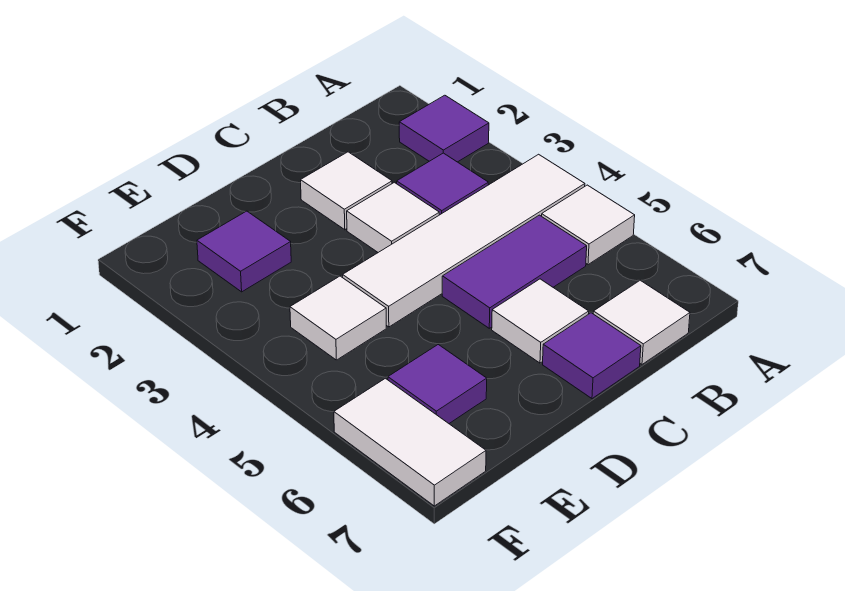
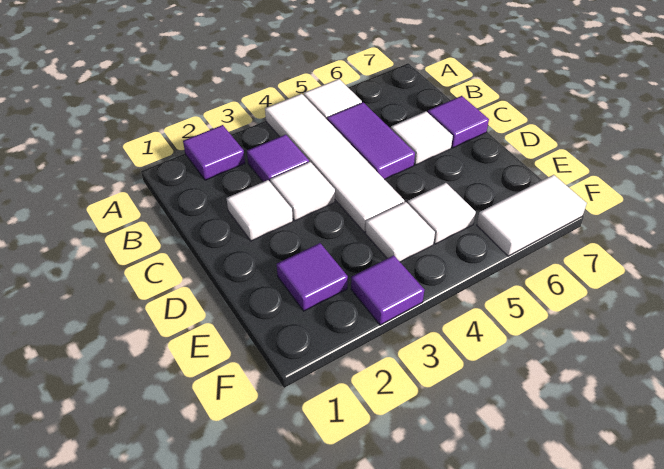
white tile B7 level 1 -> white tile E5 level 1
purple tile E6 level 1 -> purple tile F3 level 1

